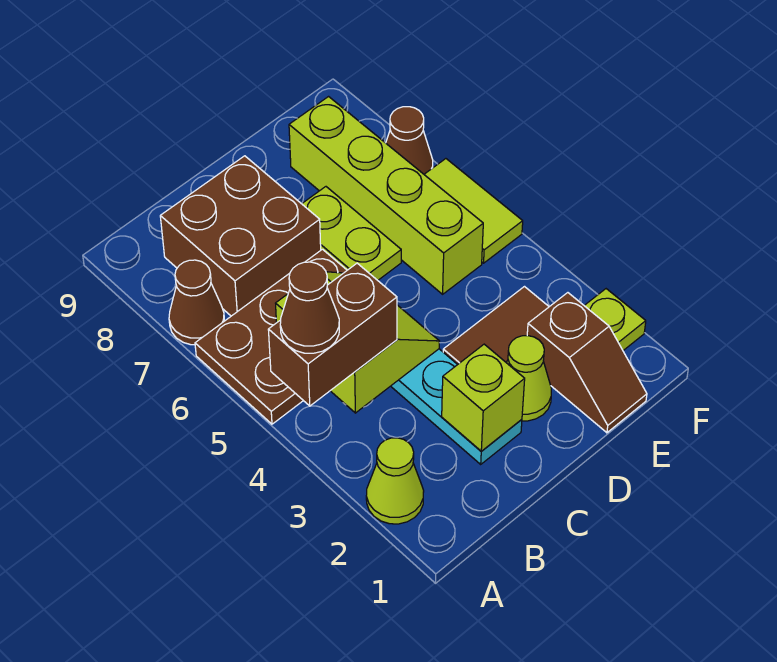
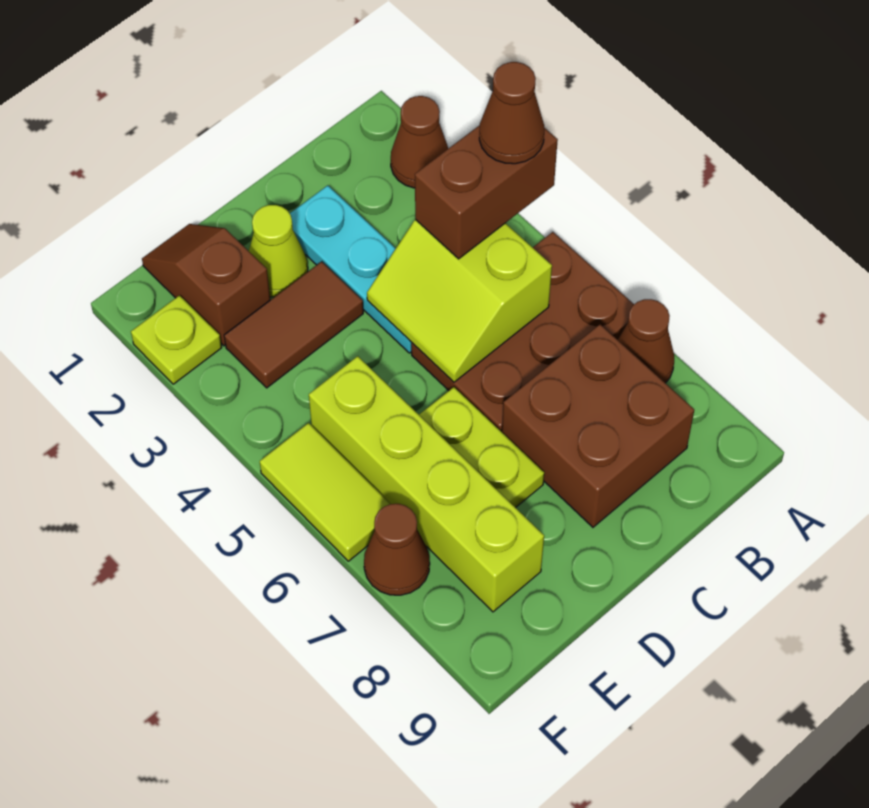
lime cone A2 level 1 -> brown cone A2 level 1
lime brick C2 level 2 -> none

